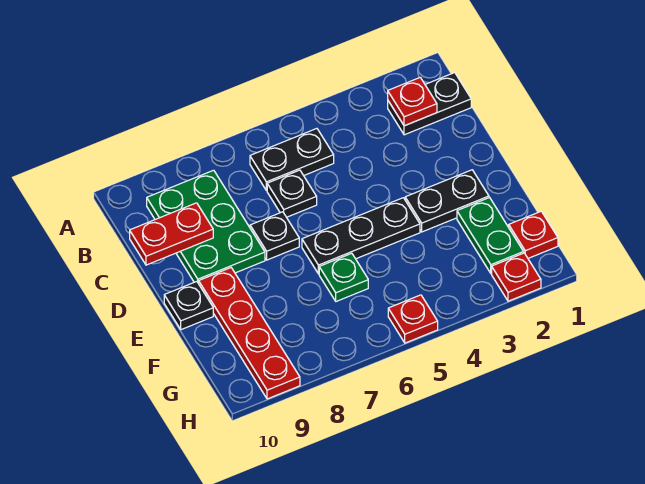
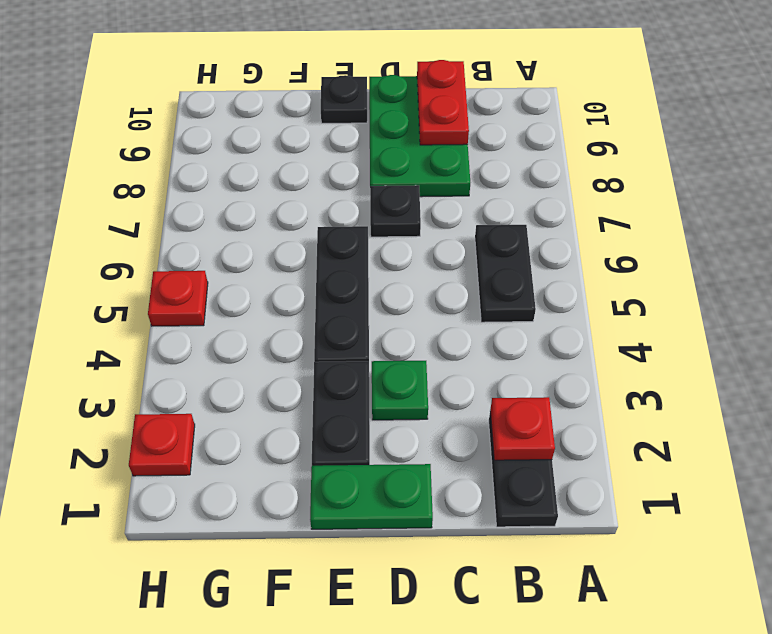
green plate B8:D9 level 1 -> green plate C8:D10 level 1
black plate C6 level 1 -> none
red plate E9:H9 level 1 -> none
green plate F2:G2 level 1 -> green plate D1:E1 level 1
green plate F6 level 1 -> green plate D3 level 1
red plate G1 level 1 -> none

